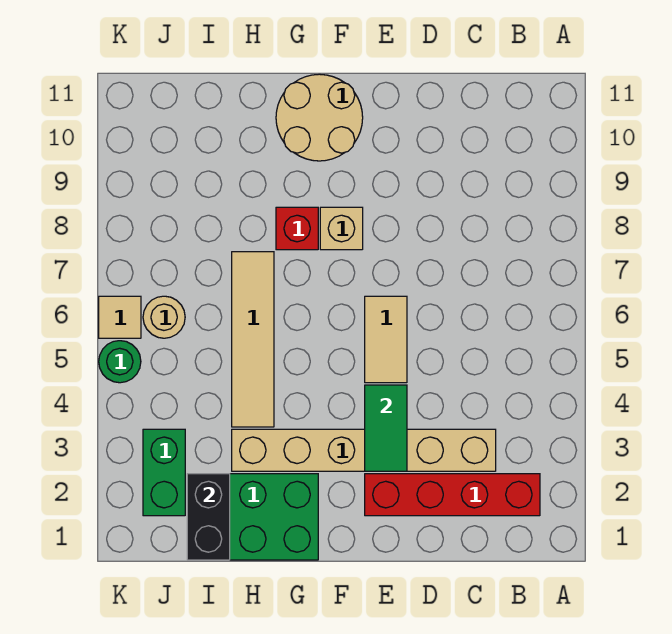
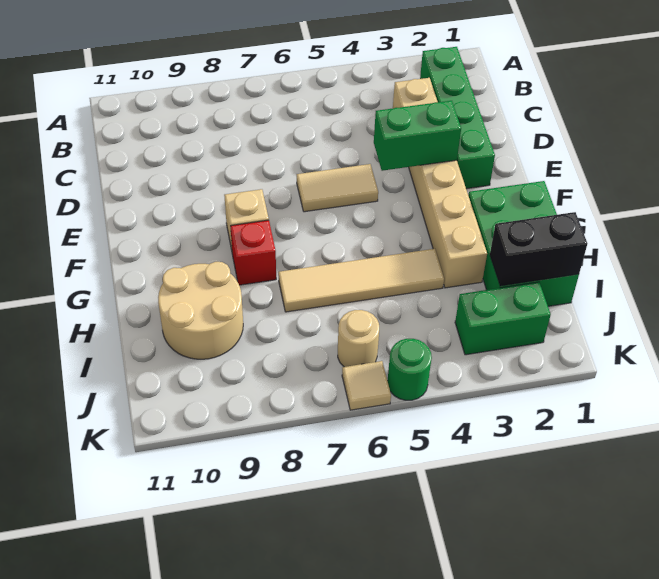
red brick B2:E2 level 1 -> green brick B2:E2 level 1
green tile E3:E4 level 2 -> green brick E3:E4 level 2
tan round brick F10:G11 level 1 -> tan round brick H9:I10 level 1

